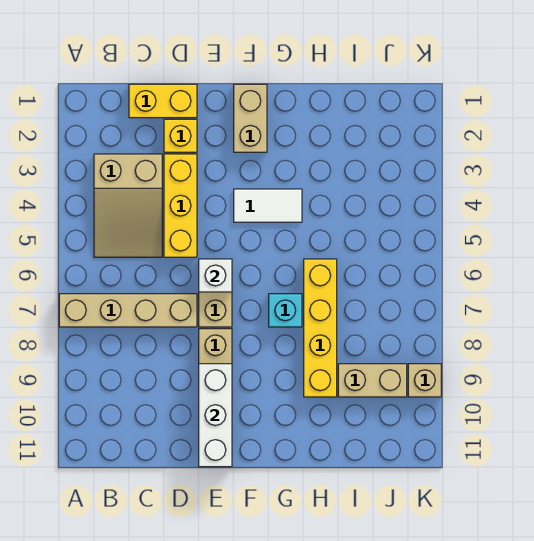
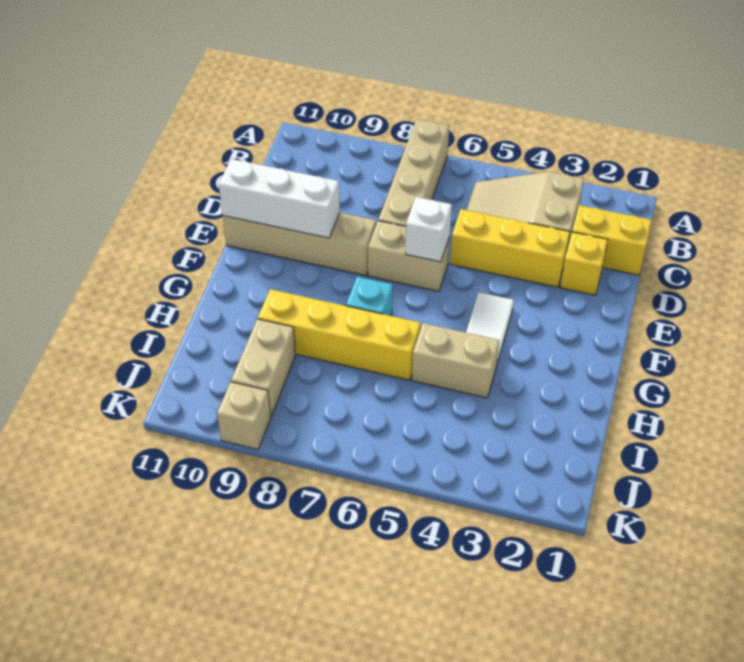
yellow brick C1:D1 level 1 -> yellow brick C1:C2 level 1
tan brick F1:F2 level 1 -> tan brick H4:H5 level 1

